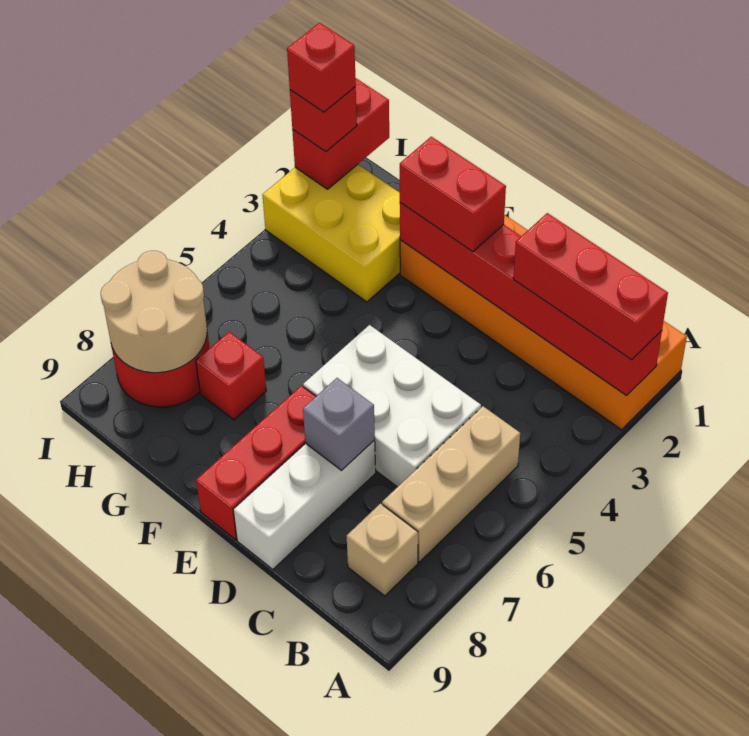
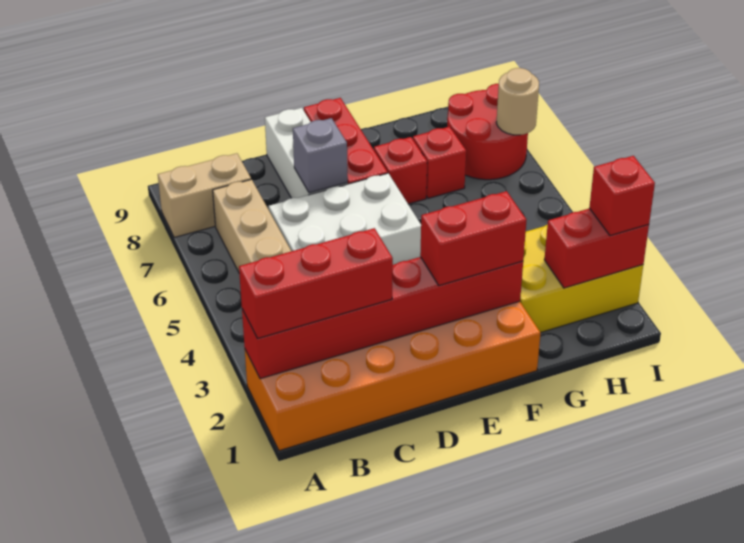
tan brick B8 level 1 -> tan brick A8:B8 level 1
tan round brick H7:I8 level 2 -> tan round brick I7 level 2
red brick I1:I2 level 2 -> red brick H2:I2 level 2
red brick I2 level 4 -> red brick F7 level 1

